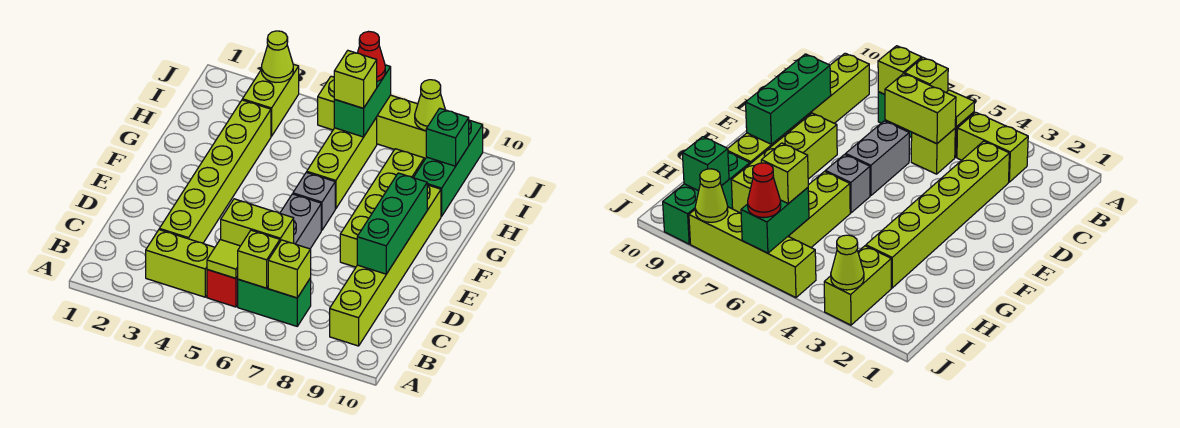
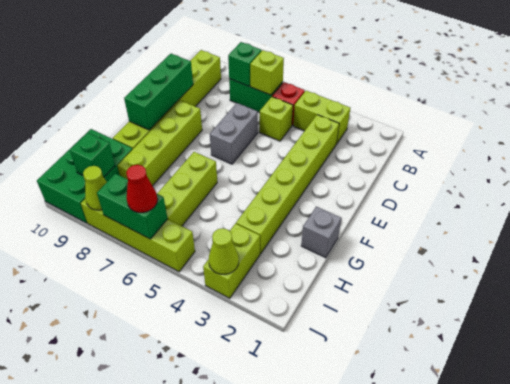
lime tile B5 level 2 -> none
lime brick B7 level 2 -> green brick B7 level 2
lime brick C5:C6 level 2 -> none
grey brick F6 level 1 -> grey brick G1 level 1
green brick H9:J9 level 1 -> green brick H9:J10 level 1
green brick I6:J6 level 2 -> green brick J6:J7 level 2
lime brick I6 level 3 -> none

